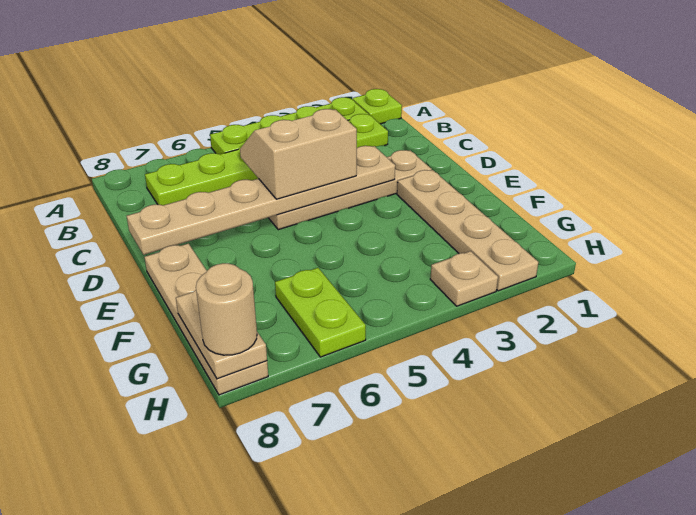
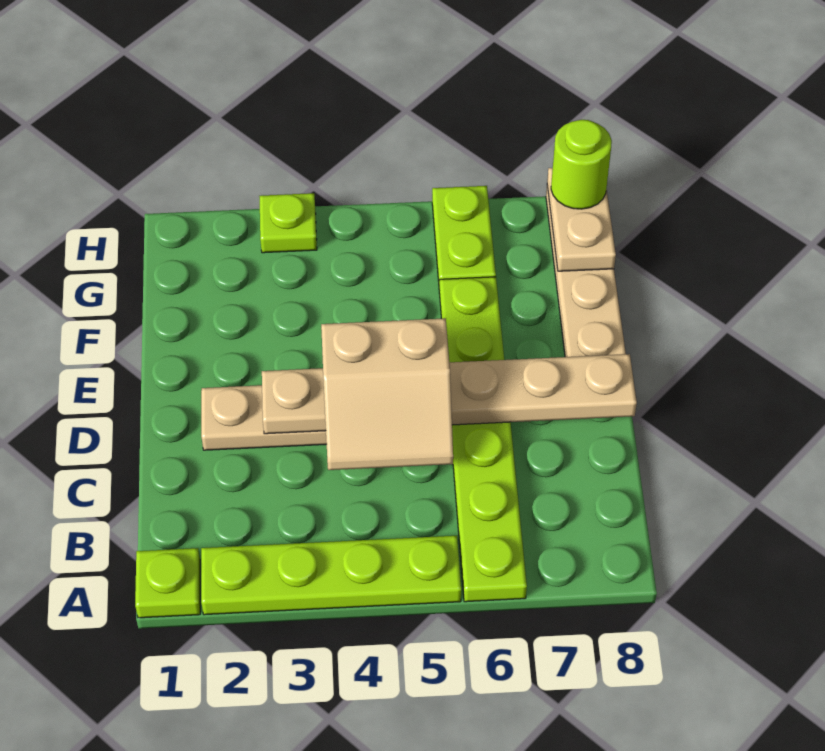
lime plate B2:B7 level 1 -> lime plate A6:F6 level 1
tan plate E2:H2 level 1 -> none
tan plate H3 level 1 -> lime plate H3 level 1
tan round brick H8 level 3 -> lime round brick H8 level 3

